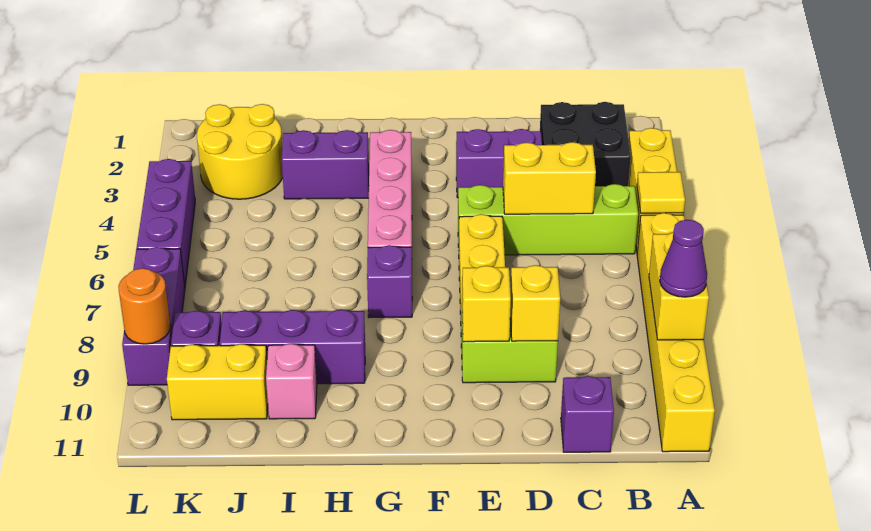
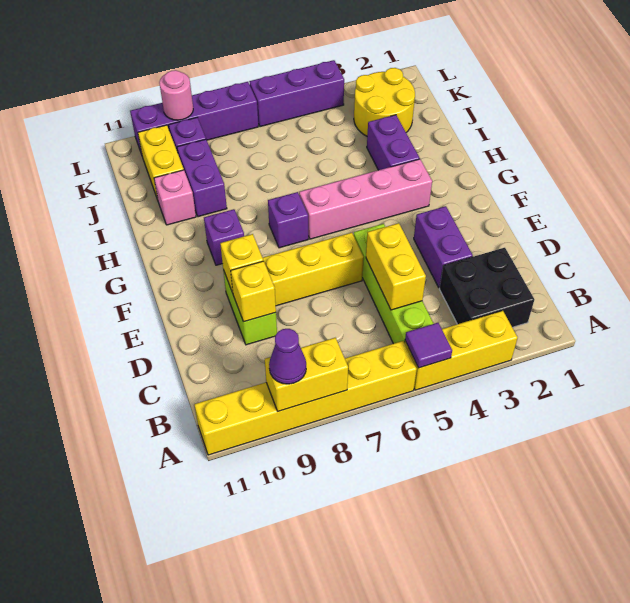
yellow tile A5 level 2 -> purple tile A5 level 2
purple brick C11 level 1 -> purple brick G9 level 1
purple brick H9:J9 level 1 -> purple brick I9:J9 level 1
purple brick L7:L9 level 1 -> purple brick L7:L10 level 1
orange round brick L9 level 2 -> pink round brick L9 level 2

